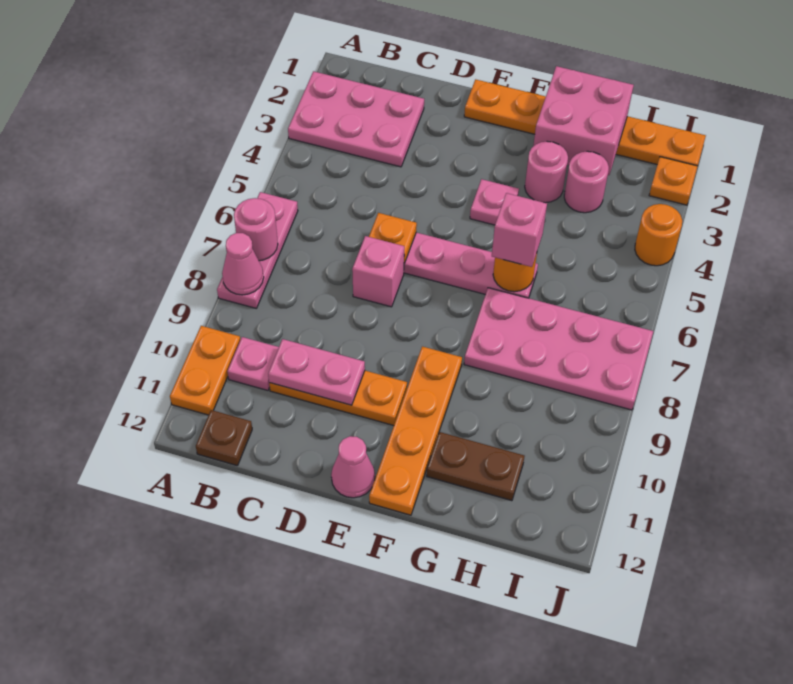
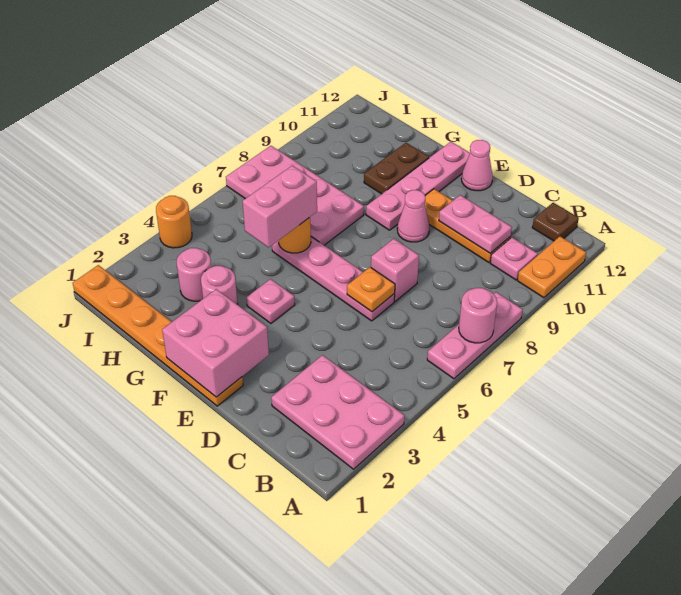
pink cone A8 level 2 -> pink cone E9 level 1
orange plate F9:F12 level 1 -> pink plate F9:F12 level 1
pink brick G1:H2 level 2 -> pink brick E1:F2 level 2
pink brick G6 level 3 -> pink brick G5:G6 level 3
brown plate G11:H11 level 1 -> brown plate G10:G11 level 1
orange plate J2 level 1 -> none

